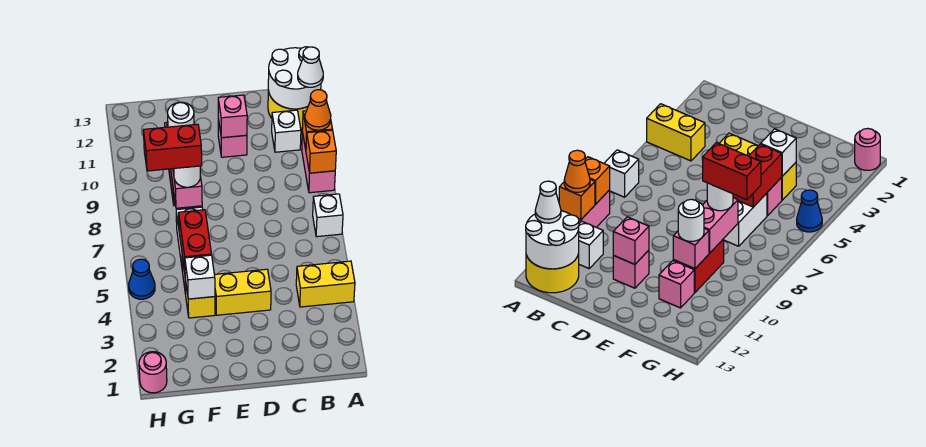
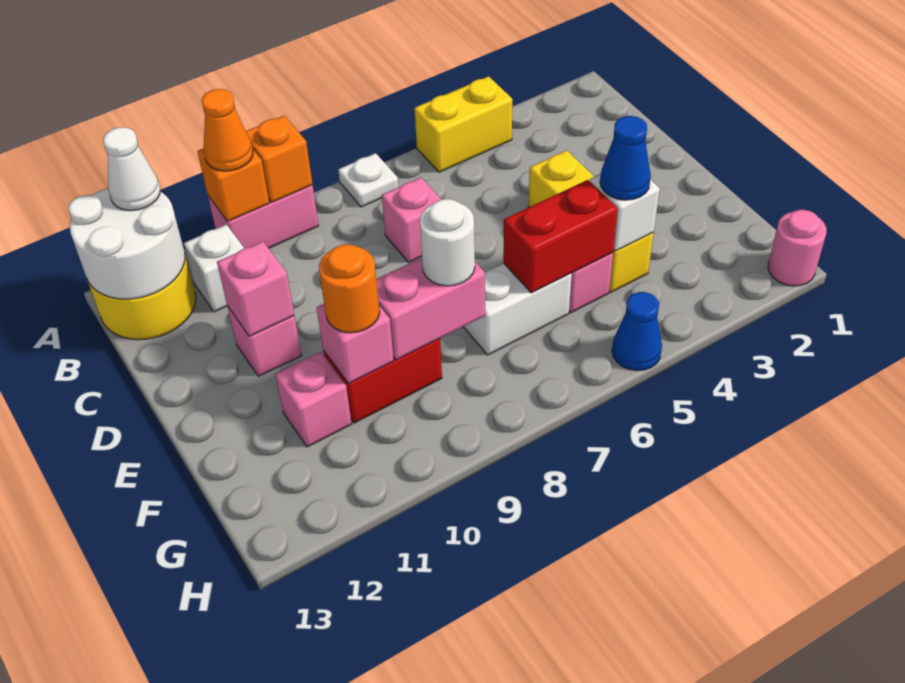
yellow brick A4:B4 level 1 -> yellow brick A4:A5 level 1
white brick A7 level 1 -> white plate A7 level 1
none -> pink brick C7 level 1
none -> blue cone F4 level 3
red brick F8:G8 level 4 -> none
white round brick F10 level 3 -> orange round brick F10 level 3

